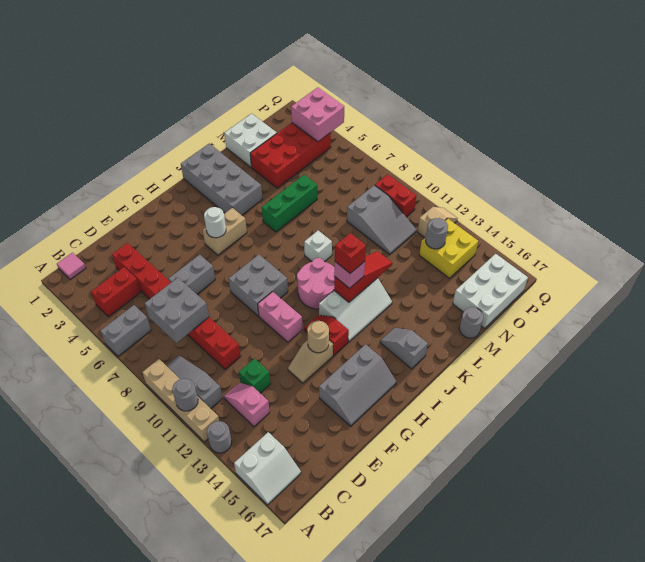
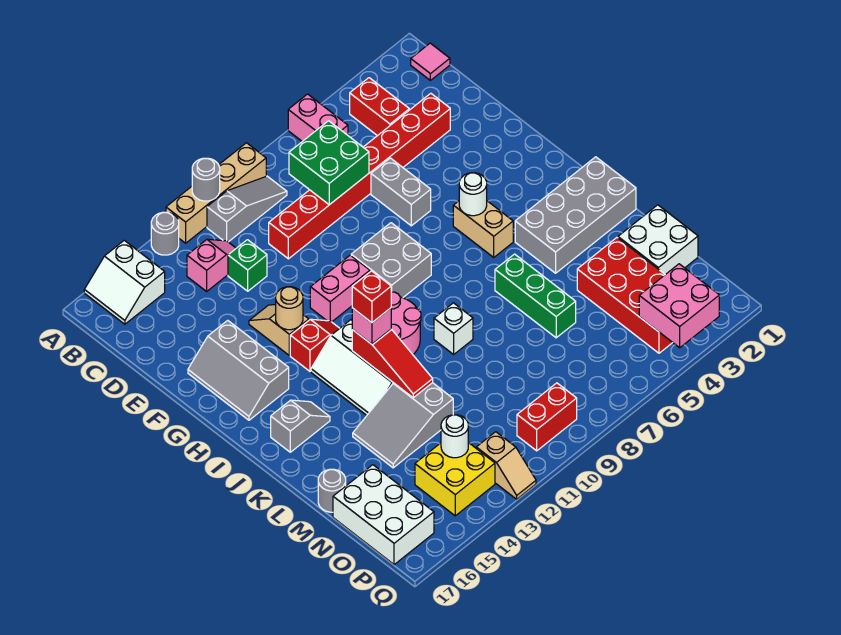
grey brick A6:B6 level 1 -> pink brick A6:B6 level 1
grey brick C7:D8 level 2 -> green brick C7:D8 level 2
grey slope N9:O11 level 1 top 9 -> grey slope L12:M14 level 1 top 12
grey round brick O13 level 2 -> white round brick O13 level 2

